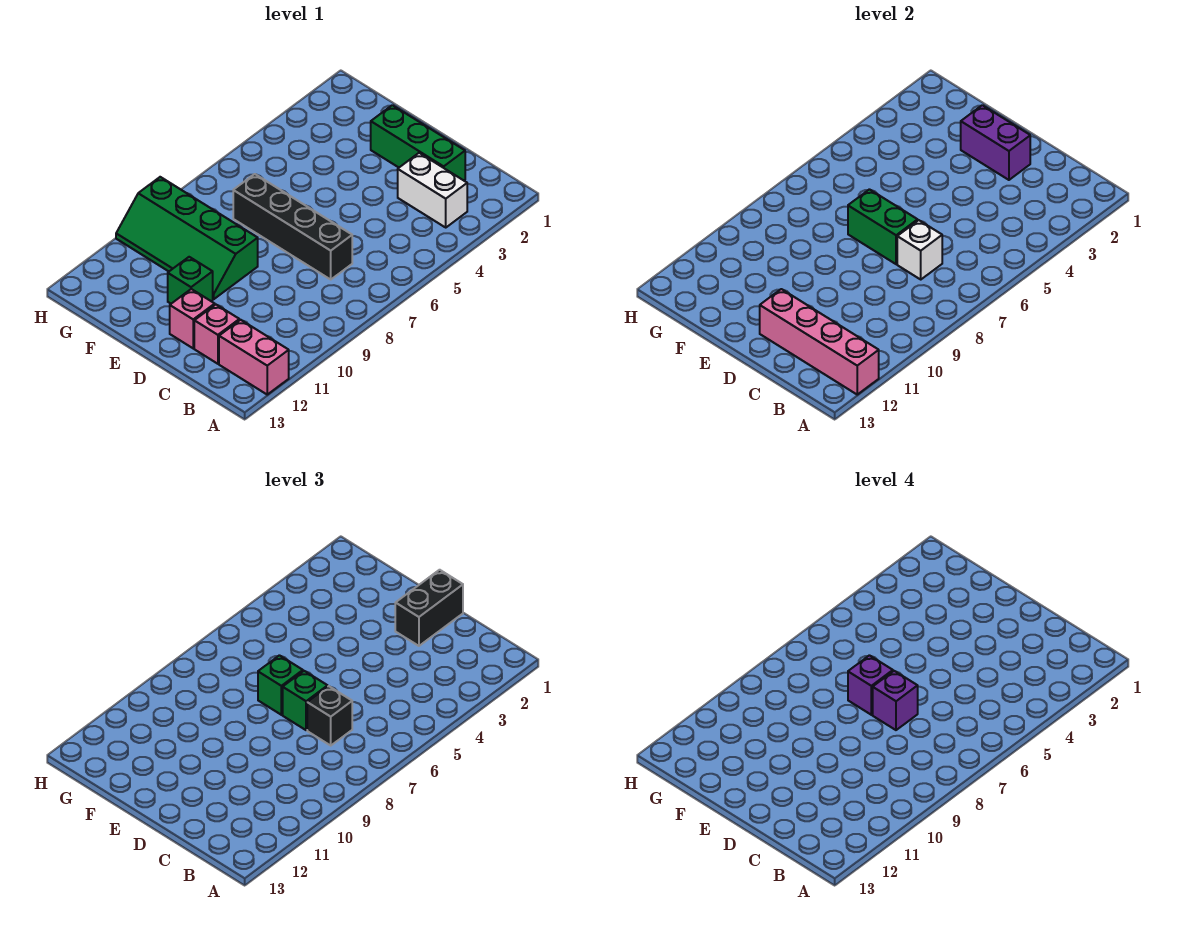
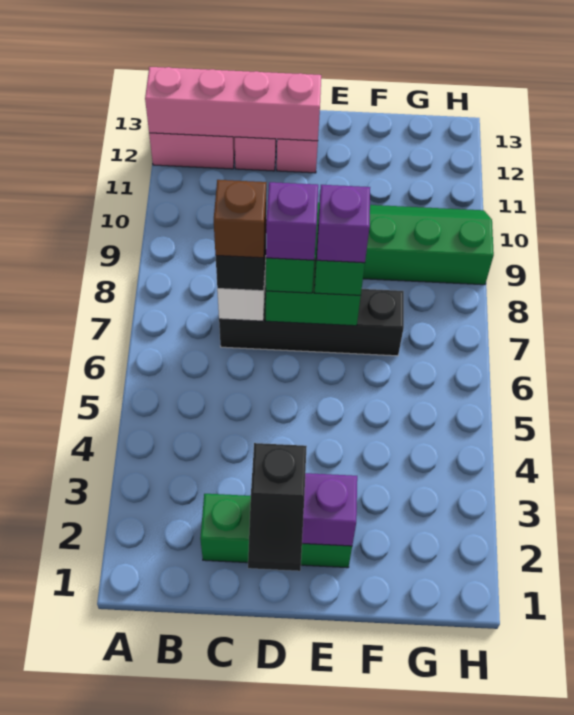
white brick B3:C3 level 1 -> none
none -> brown brick C7 level 4
black brick D1:D2 level 3 -> black slope D1:D2 level 3 top 2
green brick E11 level 1 -> none

